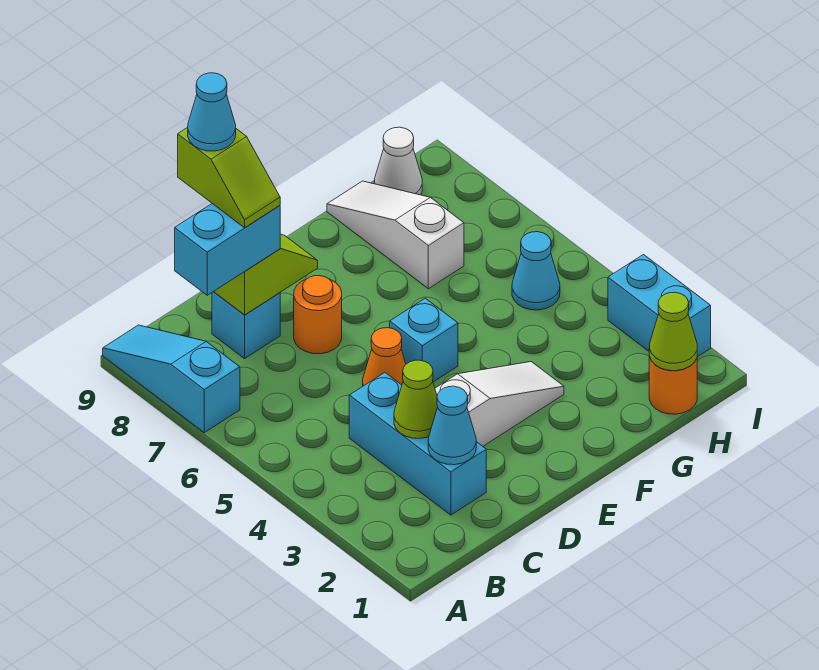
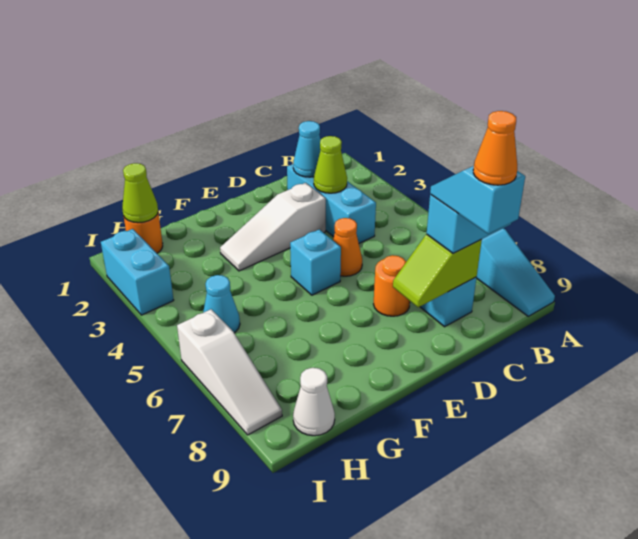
lime slope C8:C9 level 4 top 9 -> cyan slope C8:C9 level 4 top 9
cyan cone C9 level 5 -> orange cone C9 level 5
white slope G7:G9 level 1 top 7 -> white slope I6:I8 level 1 top 6

